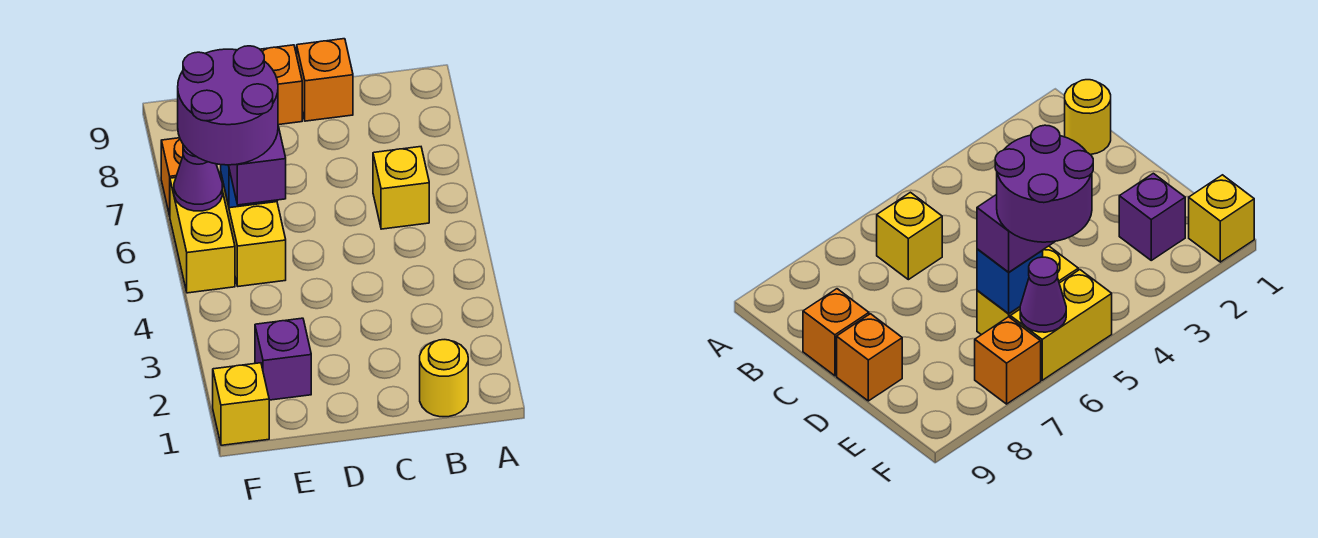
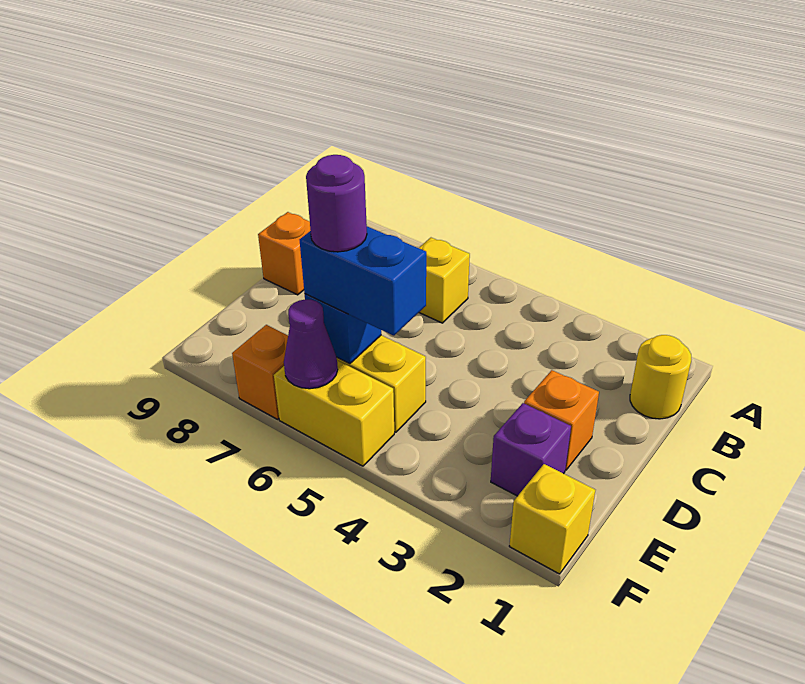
orange brick D9 level 1 -> orange brick D2 level 1
purple brick E5:E6 level 3 -> blue brick E5:E6 level 3
purple round brick E5:F6 level 4 -> purple round brick E6 level 4

